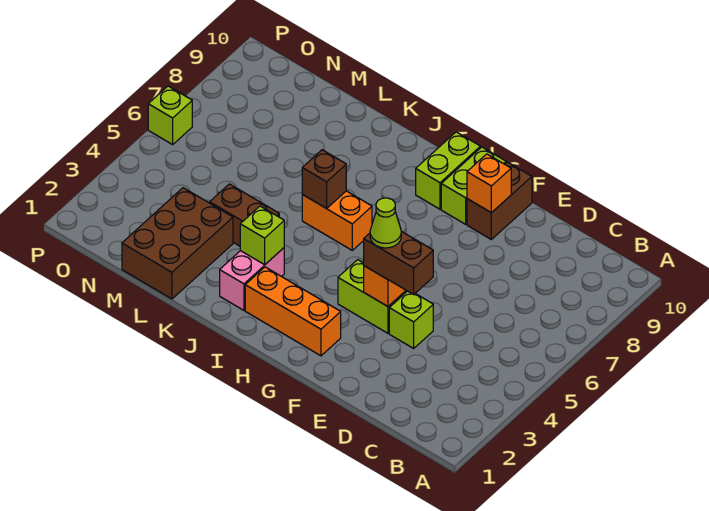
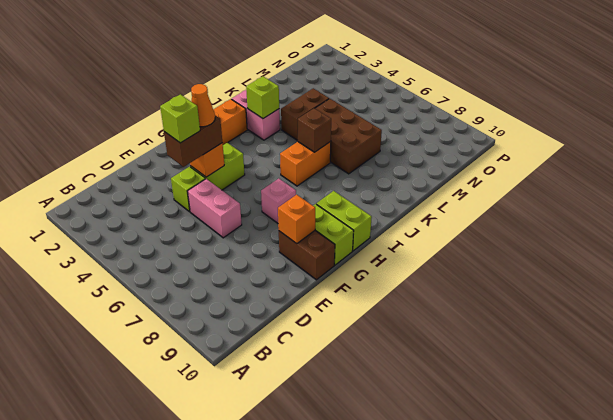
none -> pink brick E5:E6 level 1
lime cone F4 level 4 -> orange cone F4 level 4
none -> pink brick G7 level 1
brown brick L1:M3 level 1 -> brown brick K5:L7 level 1
lime brick P6 level 1 -> lime brick E4 level 4

